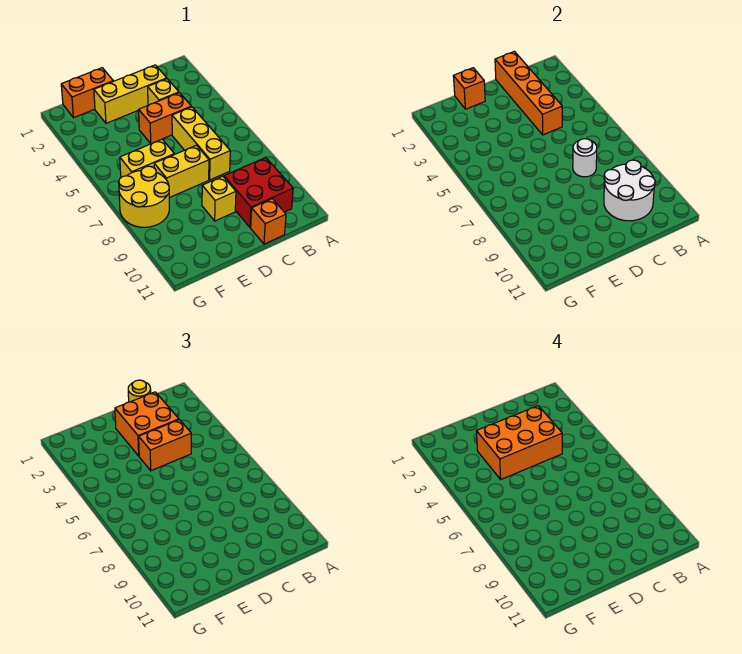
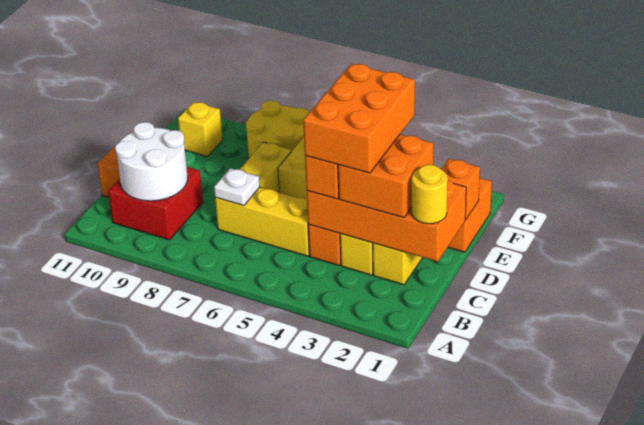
orange brick C1:C4 level 2 -> orange brick C1:D4 level 2
white round brick C7 level 2 -> white plate C7 level 2
yellow brick D9 level 1 -> yellow brick F10 level 1

